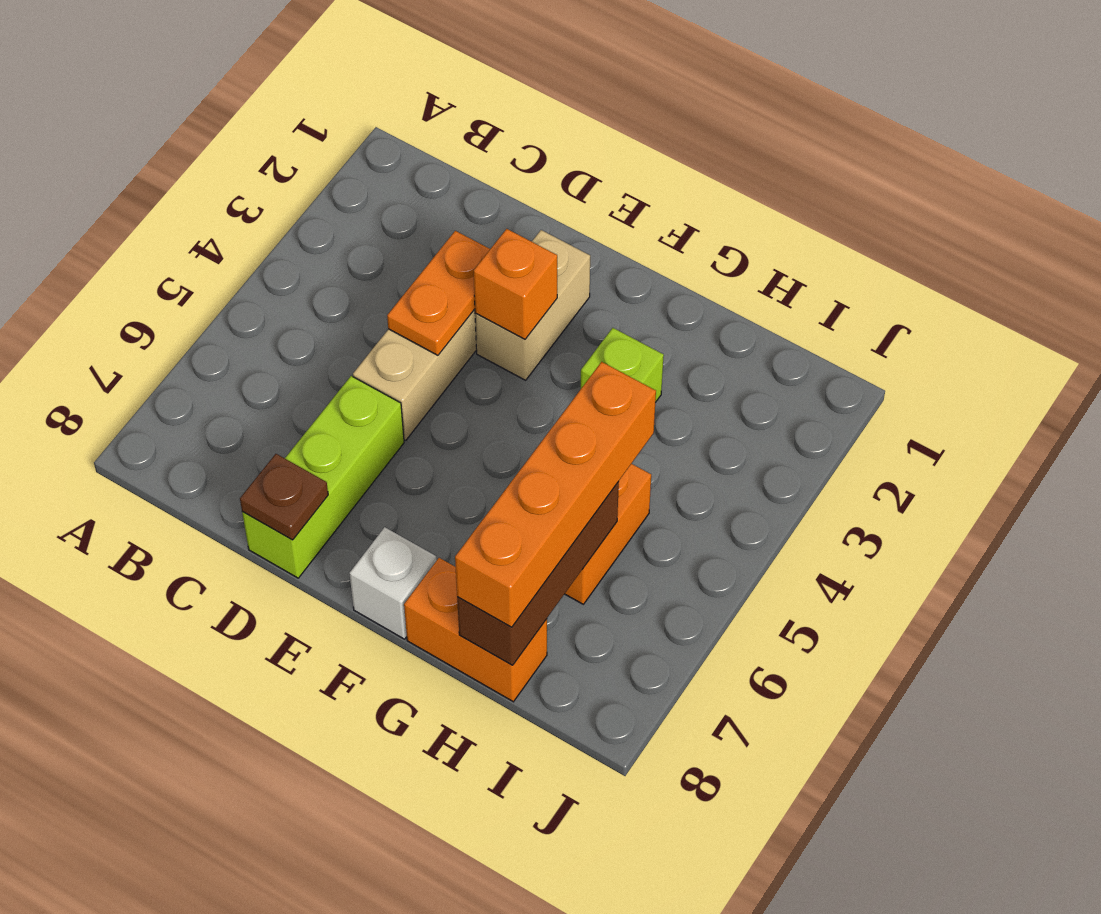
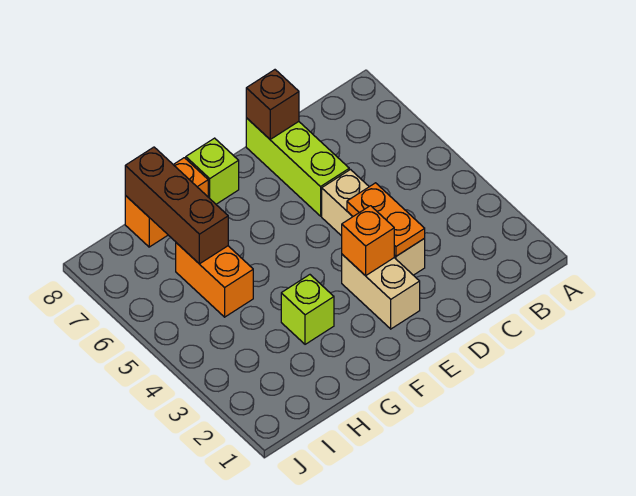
brown plate D8 level 2 -> brown brick D8 level 2
white brick F8 level 1 -> lime brick F8 level 1
orange brick H5:H8 level 3 -> none

